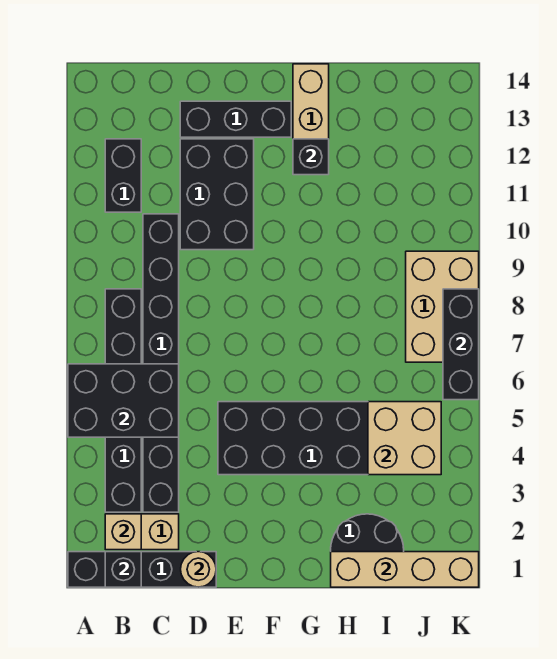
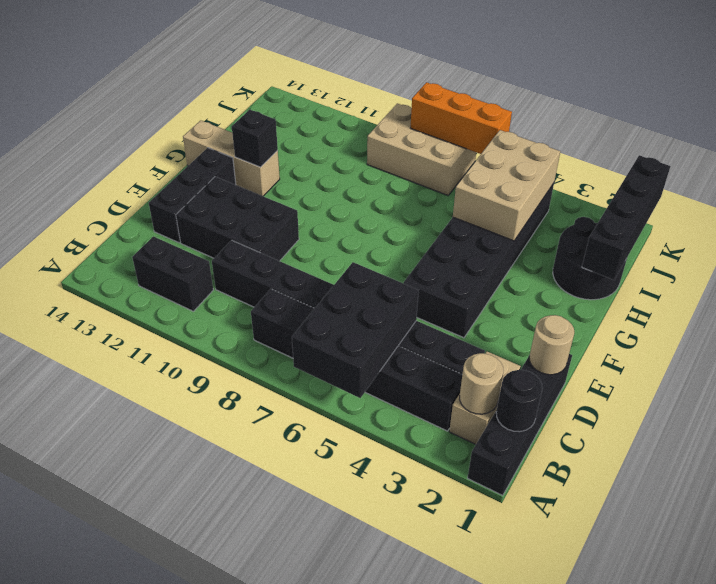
black brick B1 level 2 -> black round brick B1 level 2
tan brick B2 level 2 -> tan round brick B2 level 2
tan brick H1:K1 level 2 -> black brick H1:K1 level 2
tan brick I4:J5 level 2 -> tan brick H4:J5 level 2
black brick K6:K8 level 2 -> orange brick K6:K8 level 2

